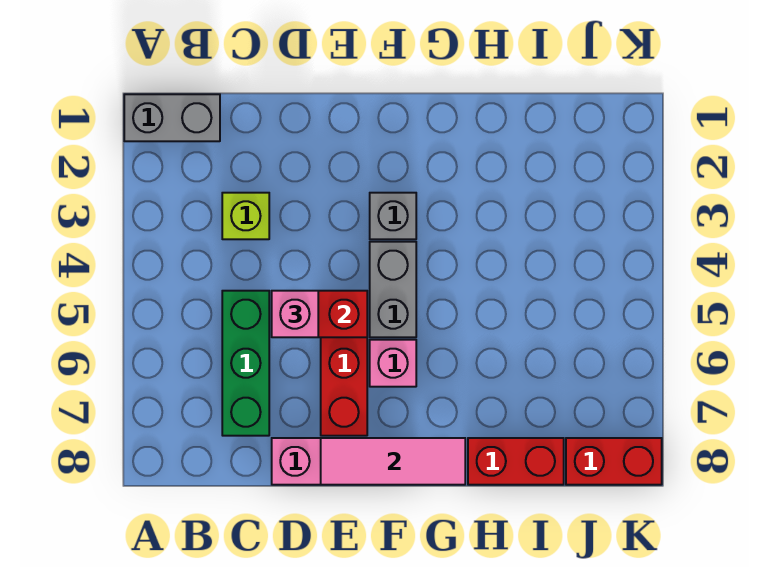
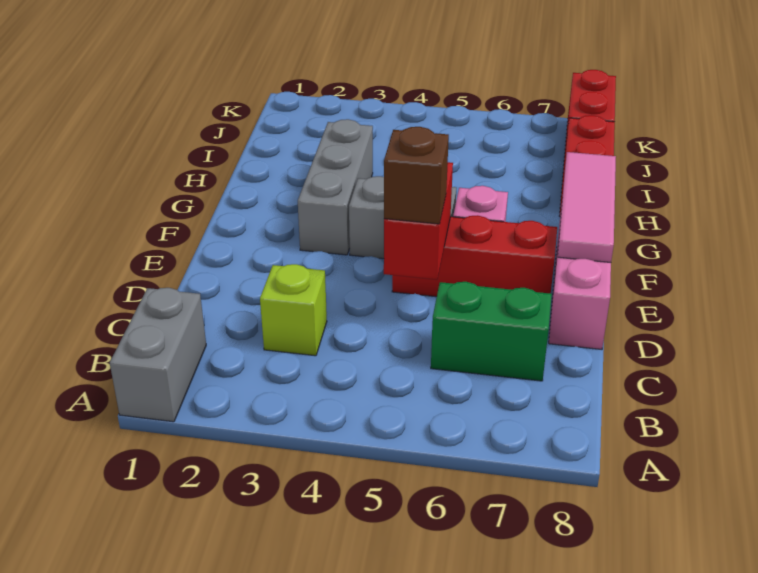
green brick C5:C7 level 1 -> green brick C6:C7 level 1
pink brick D5 level 3 -> brown brick D5 level 3
grey brick F3 level 1 -> grey brick F3:H3 level 1

